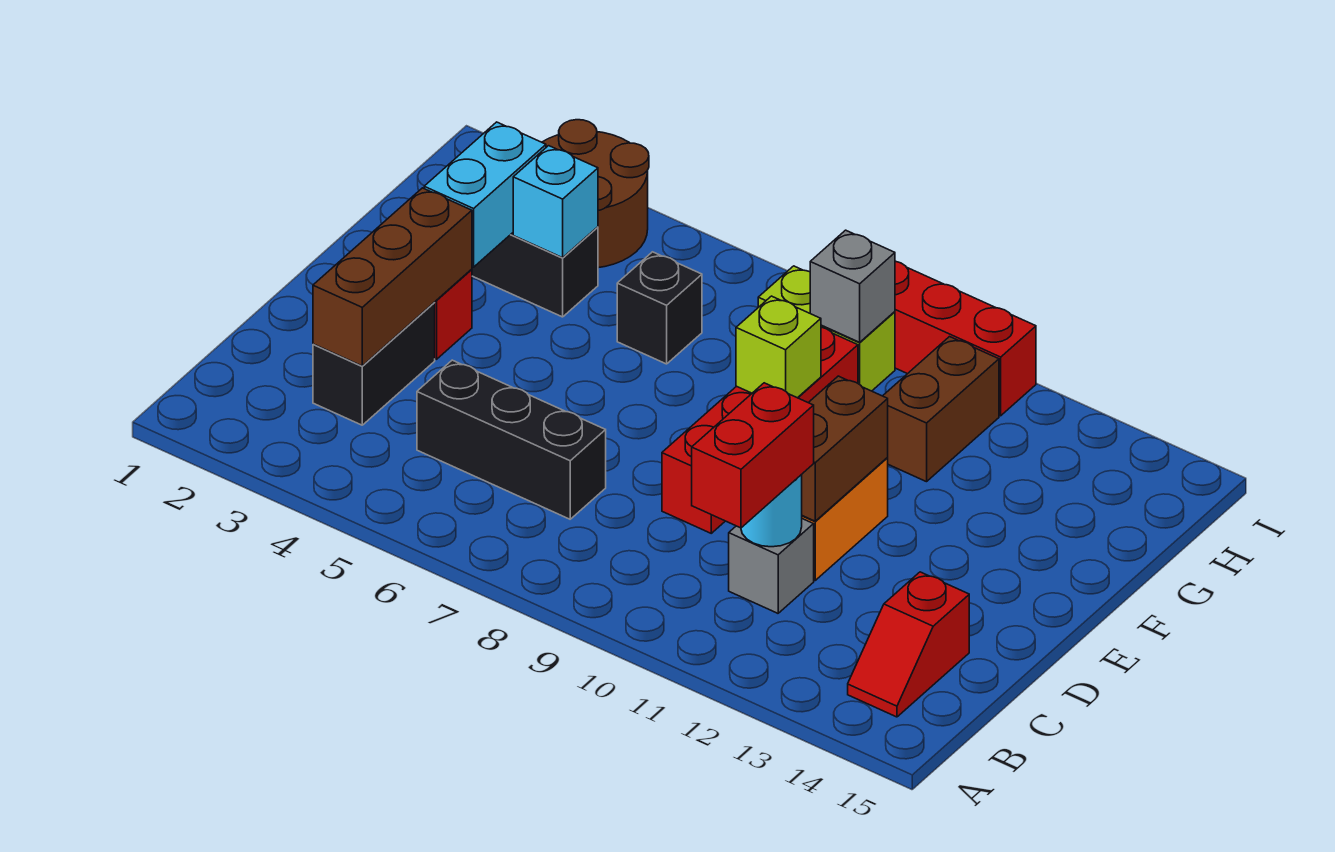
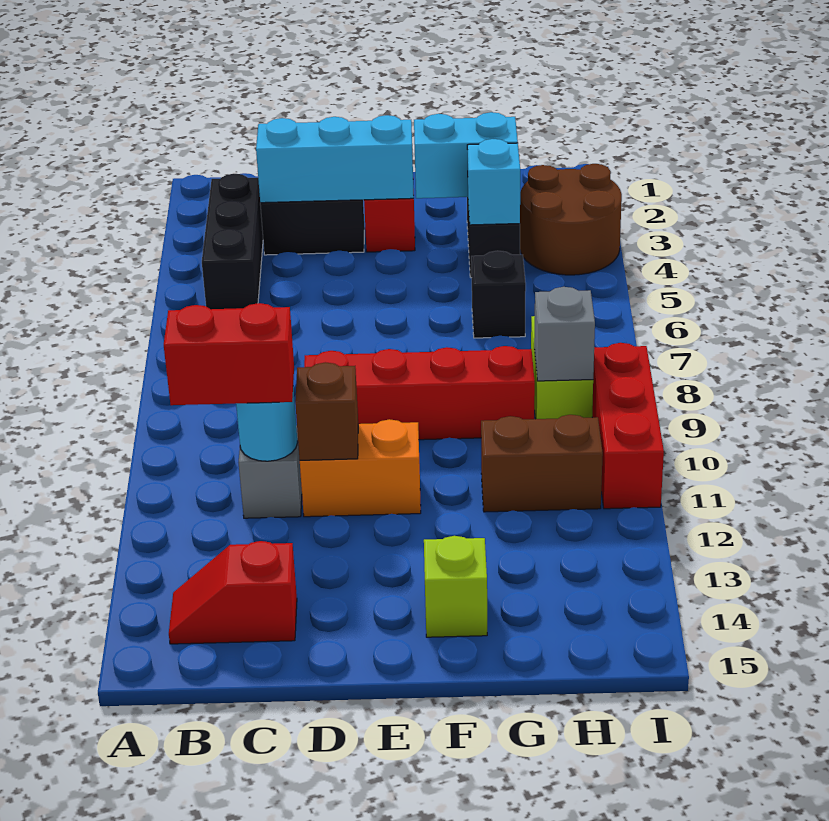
brown brick C3:E3 level 2 -> cyan brick C3:E3 level 2
black brick C5:C7 level 1 -> black brick B3:B5 level 1
brown brick D11:E11 level 2 -> brown brick D11 level 2
lime brick F9 level 2 -> lime brick F14 level 1

